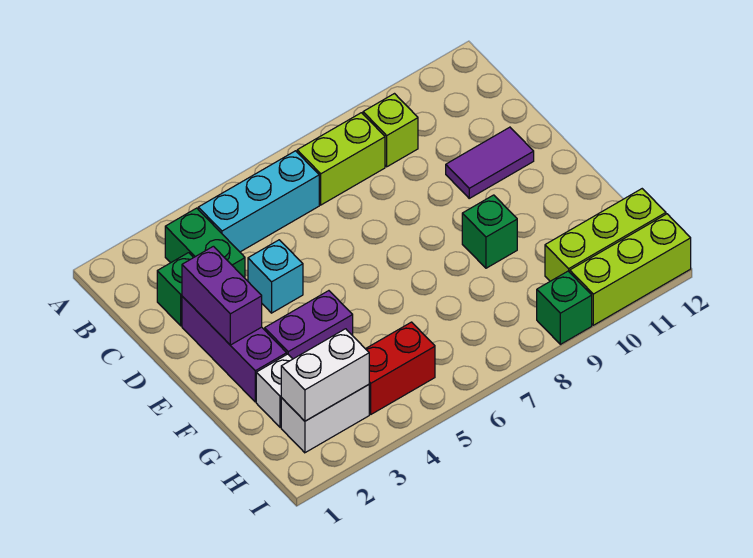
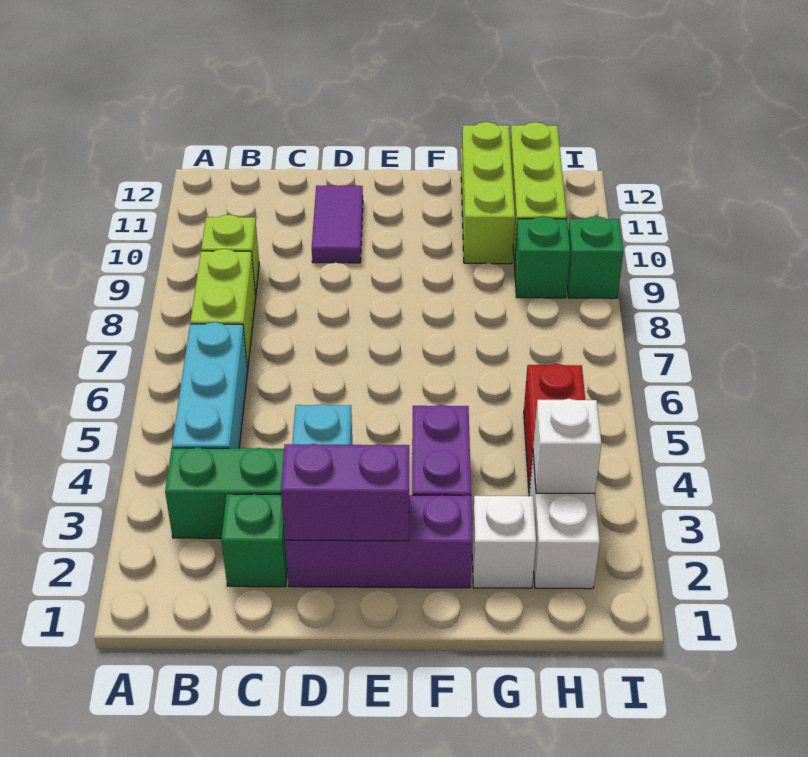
green brick F9 level 1 -> green brick H9 level 1
white brick H2:H3 level 2 -> white brick H3 level 2
lime brick I10:I12 level 1 -> lime brick G10:G12 level 1

